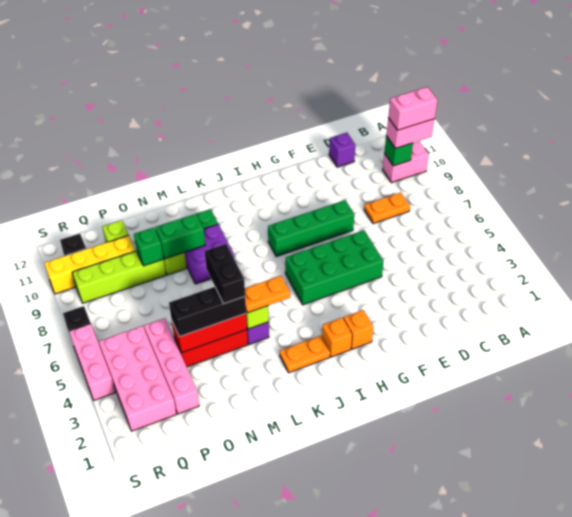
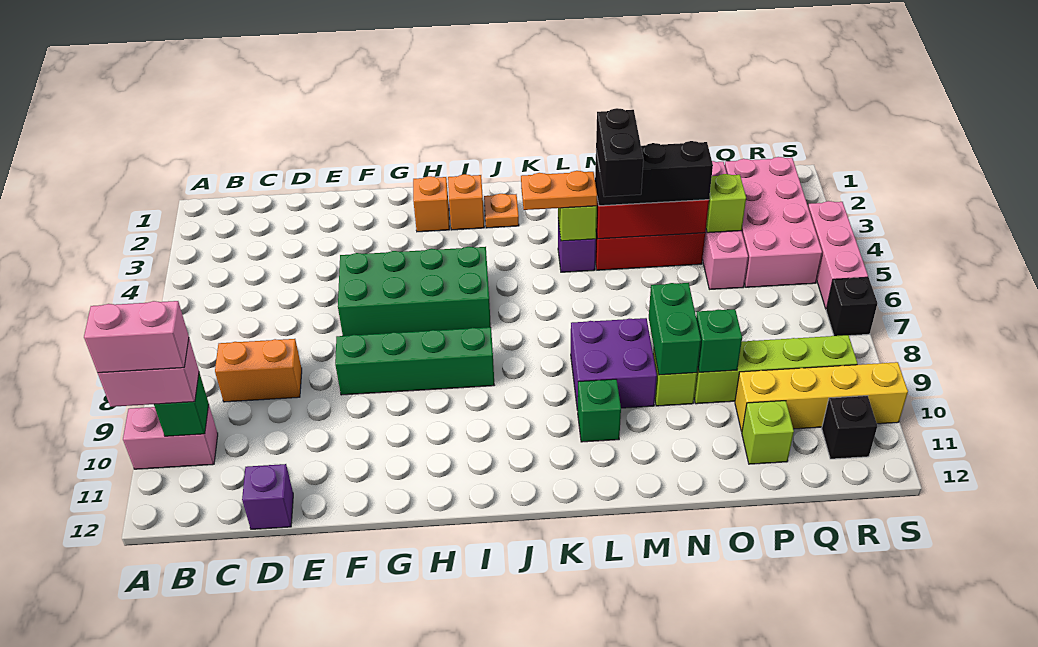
orange plate C8:D8 level 1 -> orange brick C8:D8 level 1
orange plate J2:K2 level 1 -> orange plate J2 level 1
green brick M9:N9 level 2 -> green brick N8:N9 level 2
none -> lime brick P4 level 2

